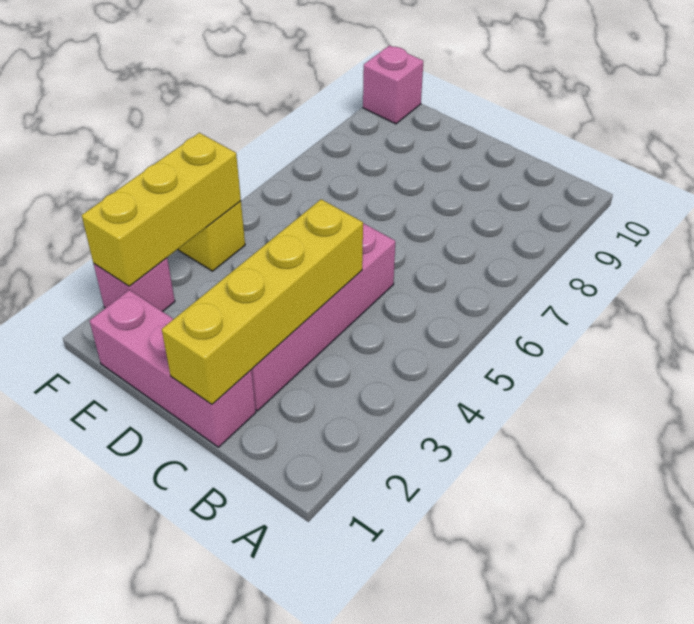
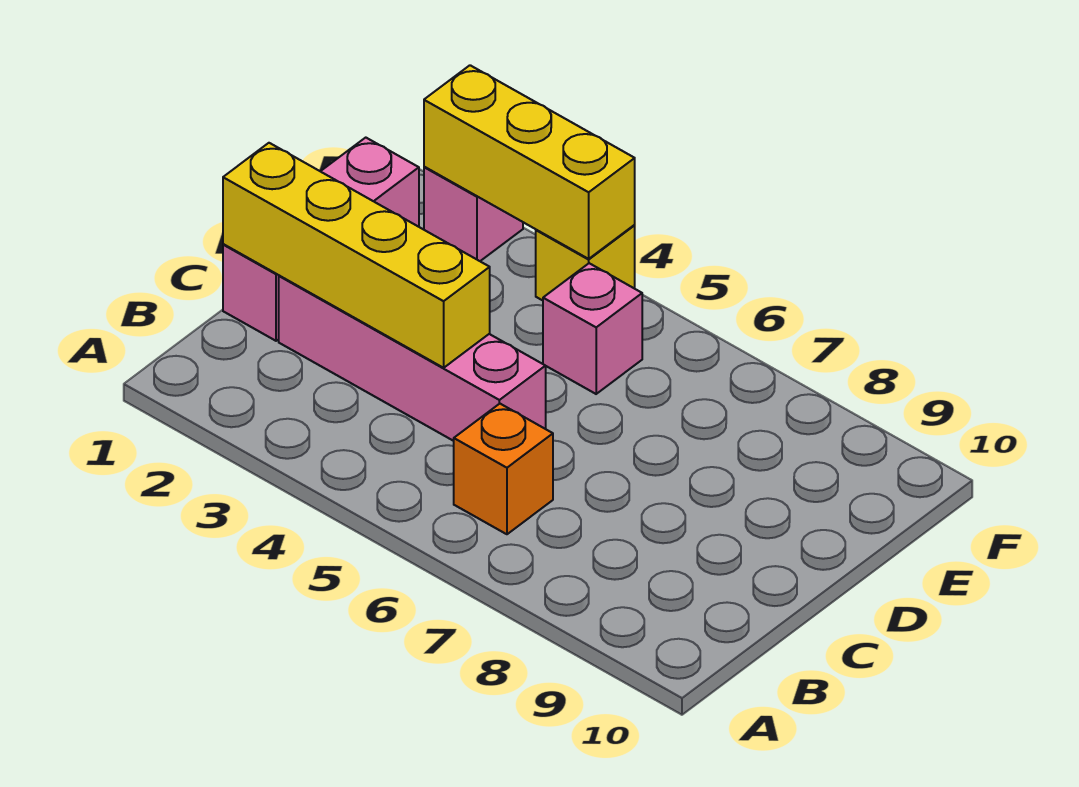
none -> orange brick B6 level 1
pink brick F10 level 1 -> pink brick E5 level 1

